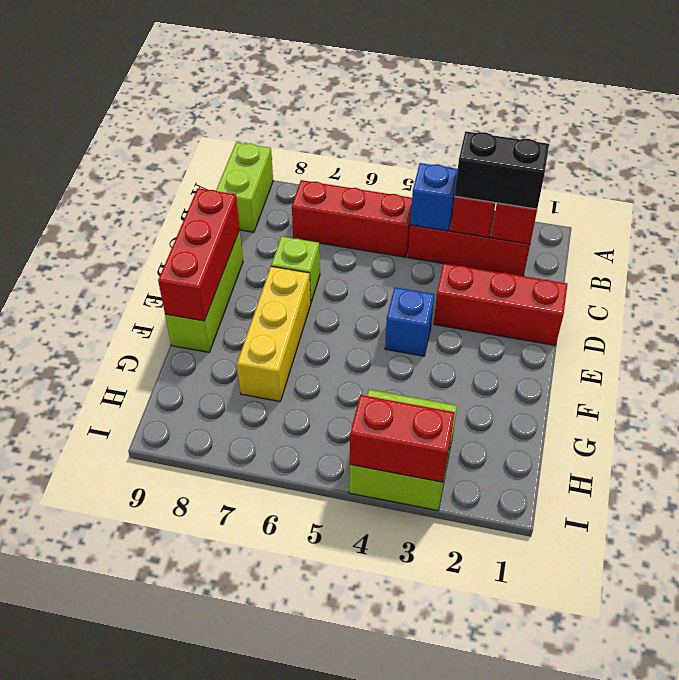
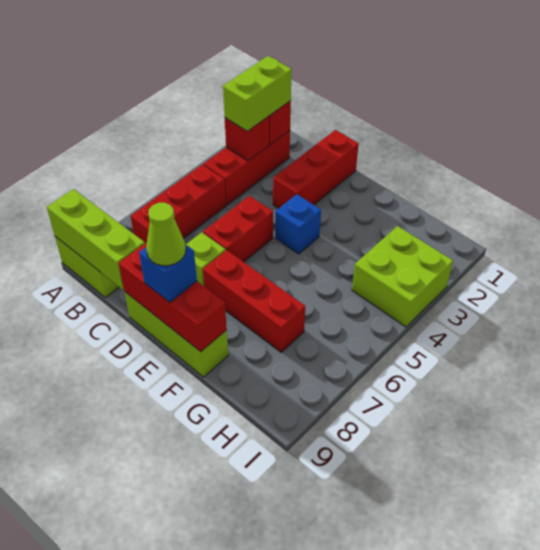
none -> lime brick A9:C9 level 2
black brick B2:B3 level 3 -> lime brick B2:B3 level 3
blue brick B4 level 2 -> blue brick E9 level 3
yellow brick E7:G7 level 1 -> red brick E7:G7 level 1
none -> lime cone E9 level 4
red brick I3:I4 level 2 -> red brick D5:D6 level 1

